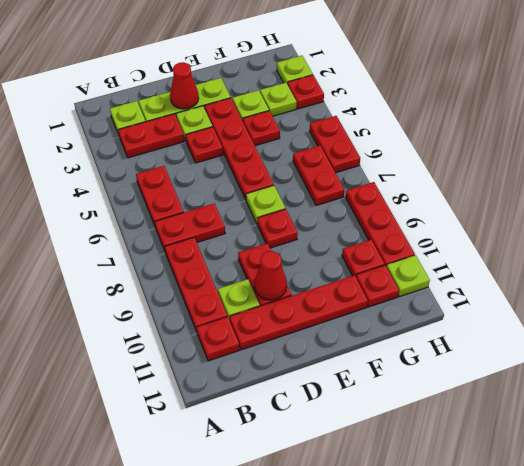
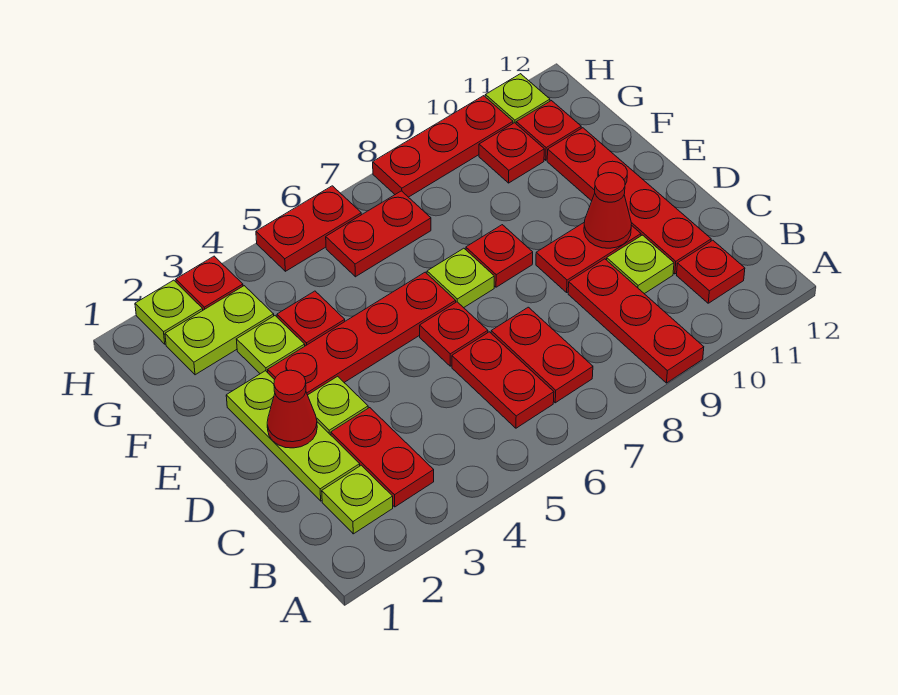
red plate B5:B6 level 1 -> red plate B6:C6 level 1
red plate B8:B10 level 1 -> red plate A9:C9 level 1
red plate D4 level 1 -> red plate D6 level 1
lime plate G3 level 1 -> lime plate G2:G3 level 1

